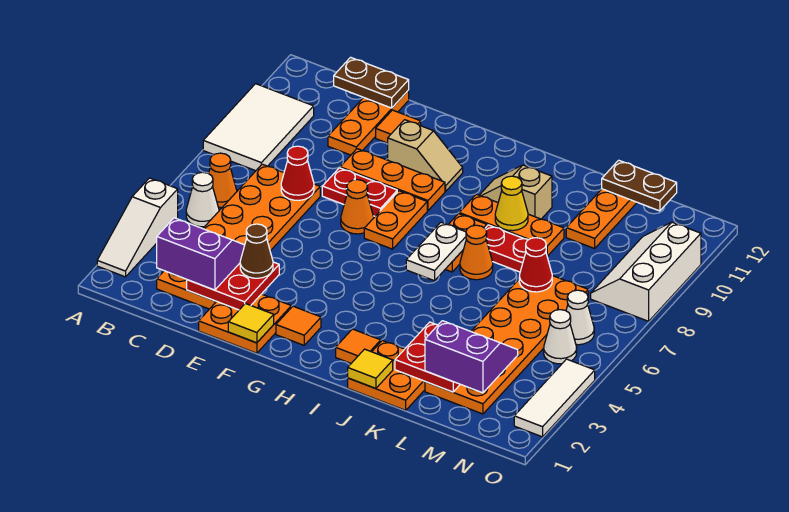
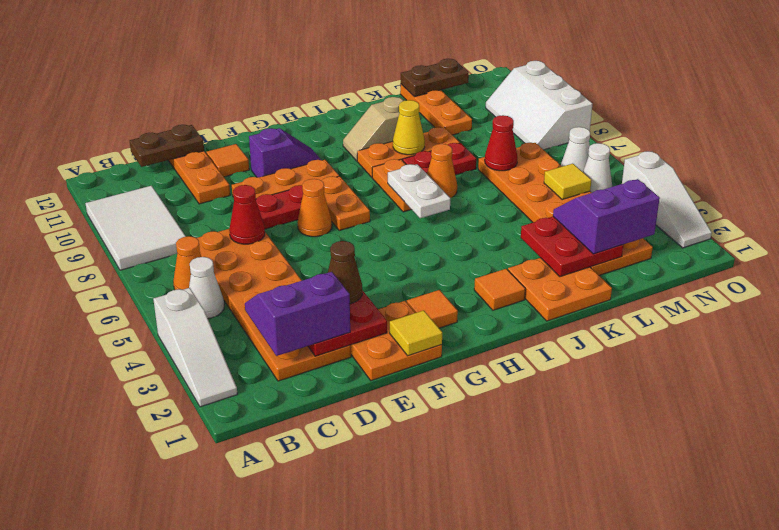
tan slope F10:G10 level 1 top F -> purple slope F10:G10 level 1 top F
yellow tile J1 level 2 -> yellow tile M5 level 2
white tile O2:O4 level 1 -> white slope O2:O4 level 1 top 4

